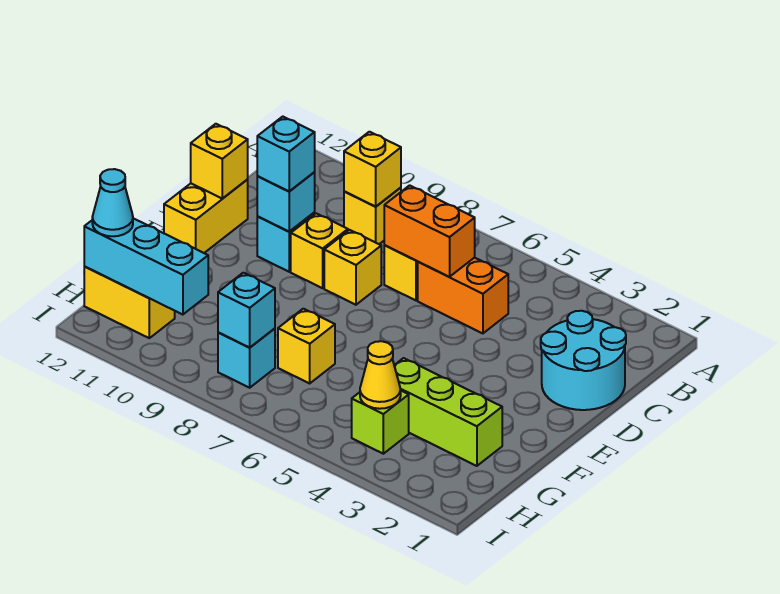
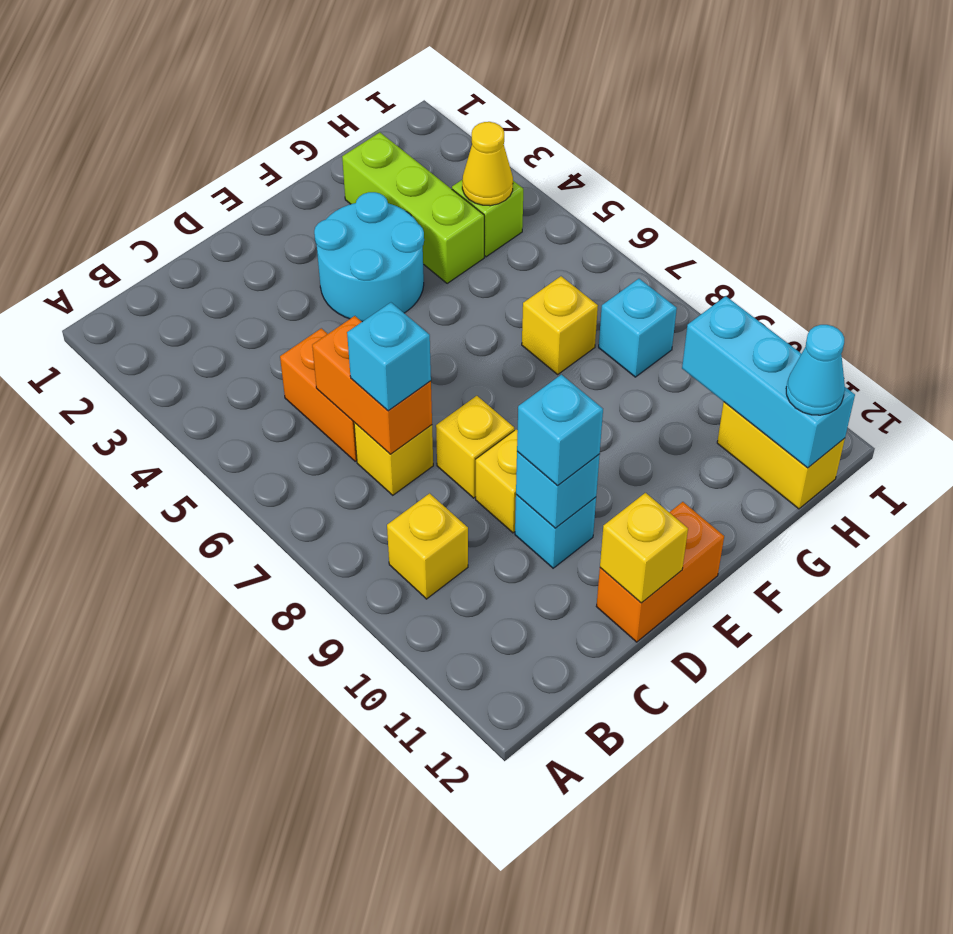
yellow brick B9 level 2 -> none
cyan round brick C1:D2 level 1 -> cyan round brick E3:F4 level 1
yellow brick D12:E12 level 1 -> orange brick D12:E12 level 1
cyan brick H8 level 2 -> cyan brick C7 level 3

